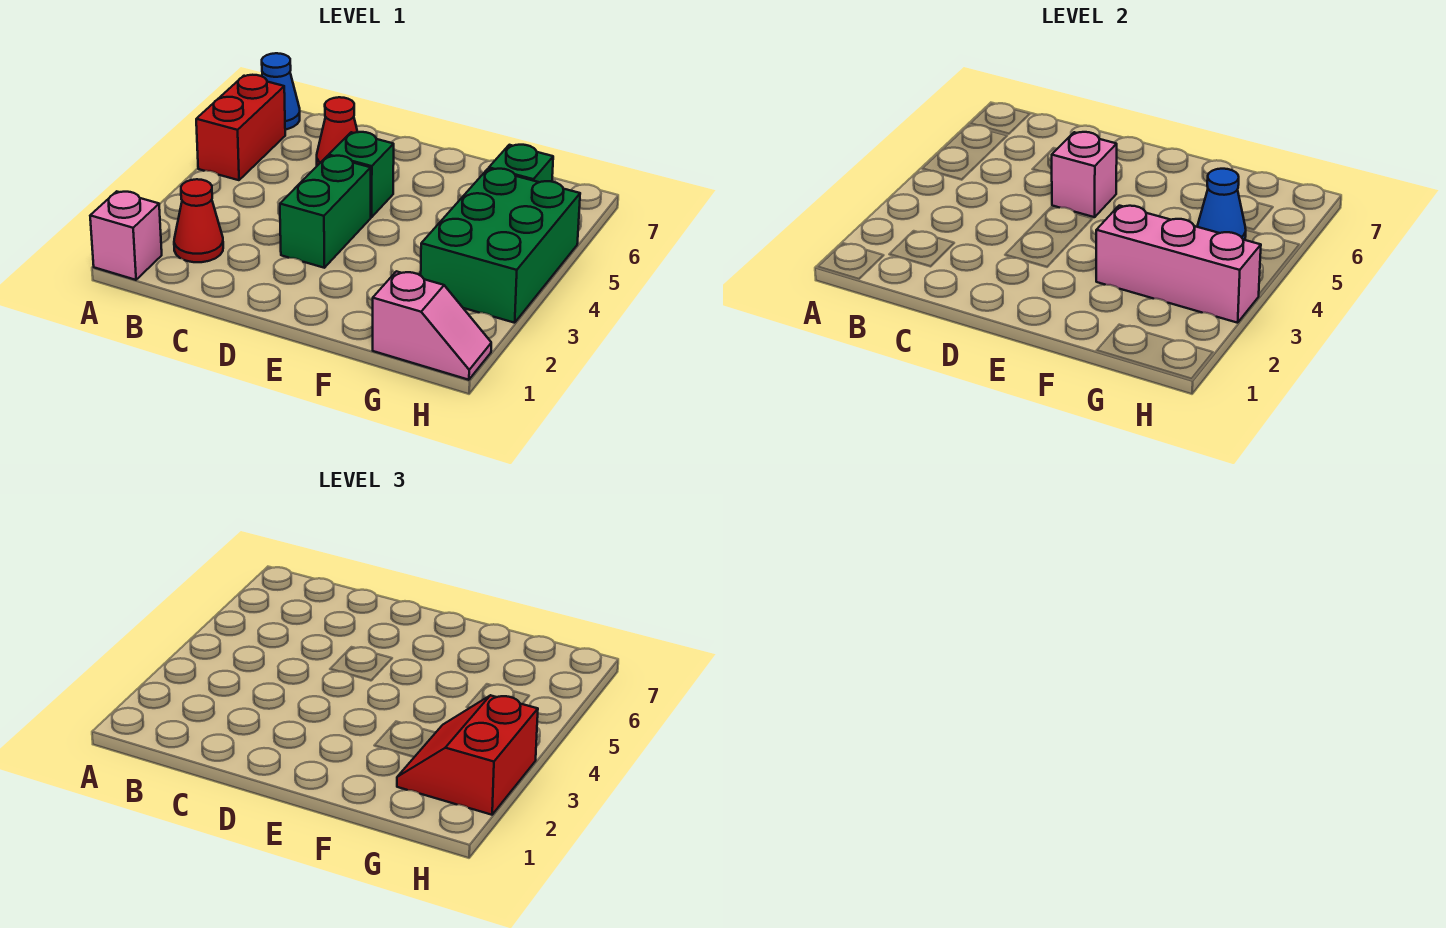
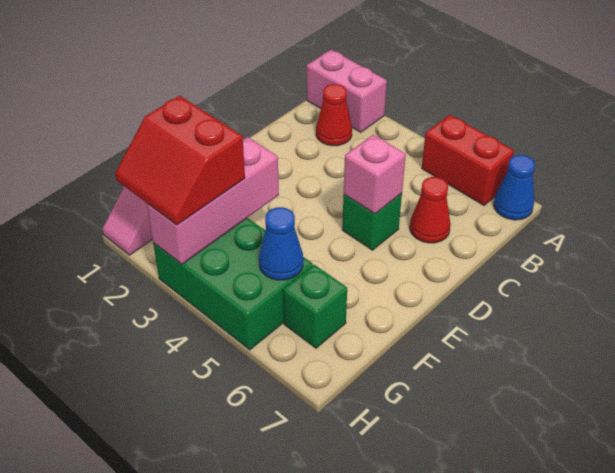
pink brick A1 level 1 -> pink brick A1:A2 level 1
green brick D3:D4 level 1 -> none
red slope G2:H3 level 3 top H -> red slope G2:H3 level 3 top G

